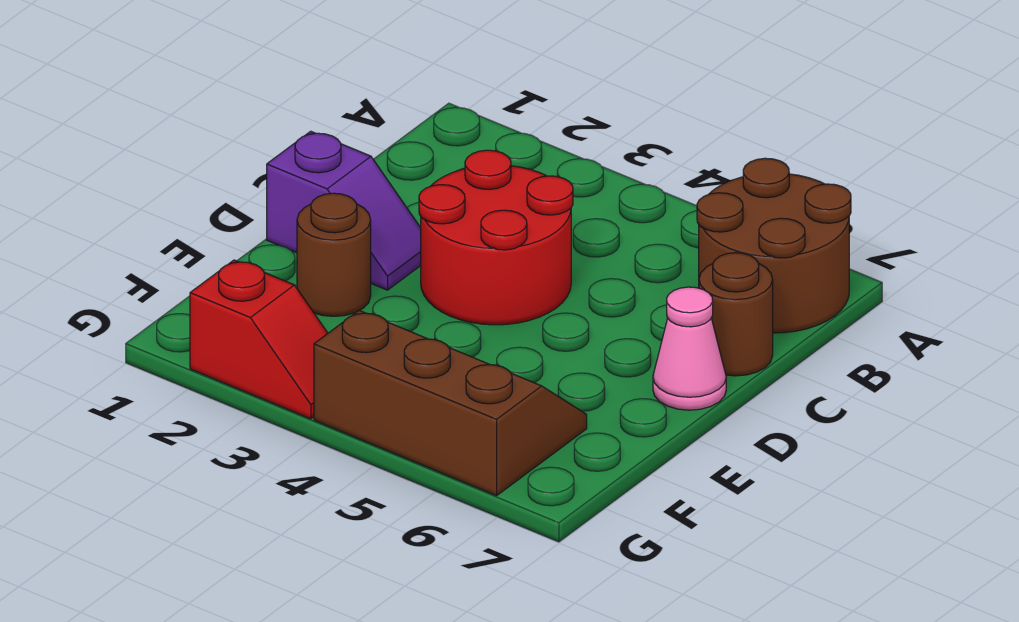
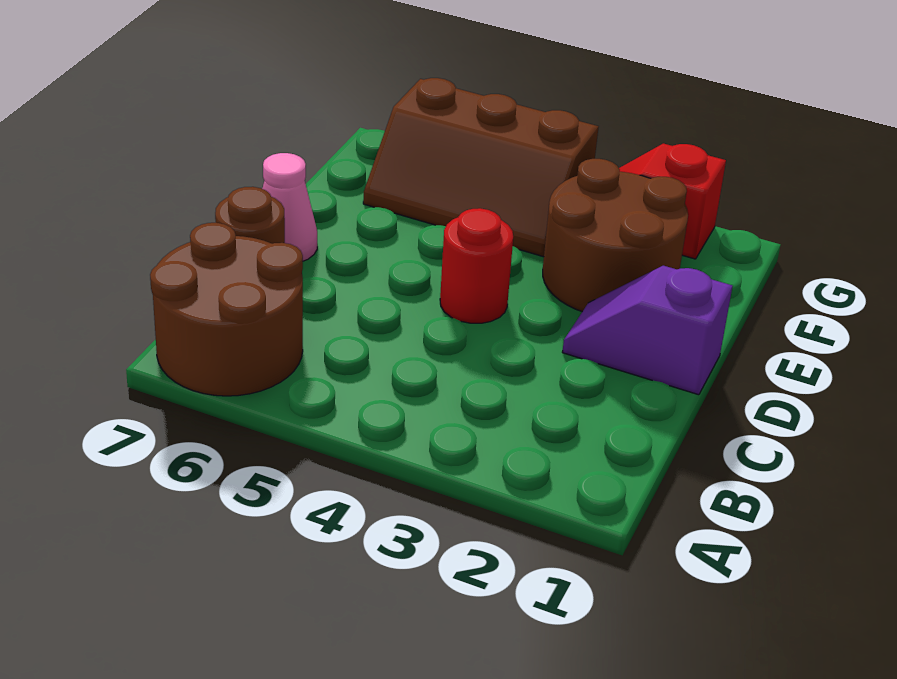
red round brick C3:D4 level 1 -> red round brick D4 level 1
brown round brick E2 level 1 -> brown round brick E2:F3 level 1

